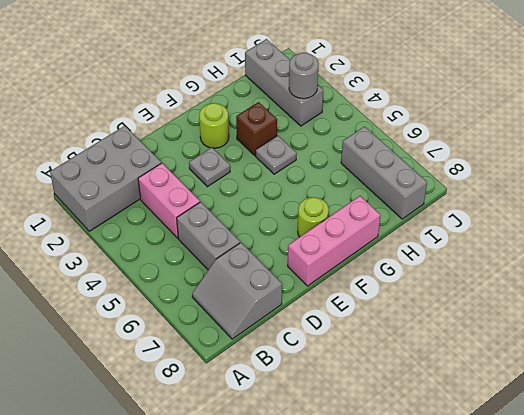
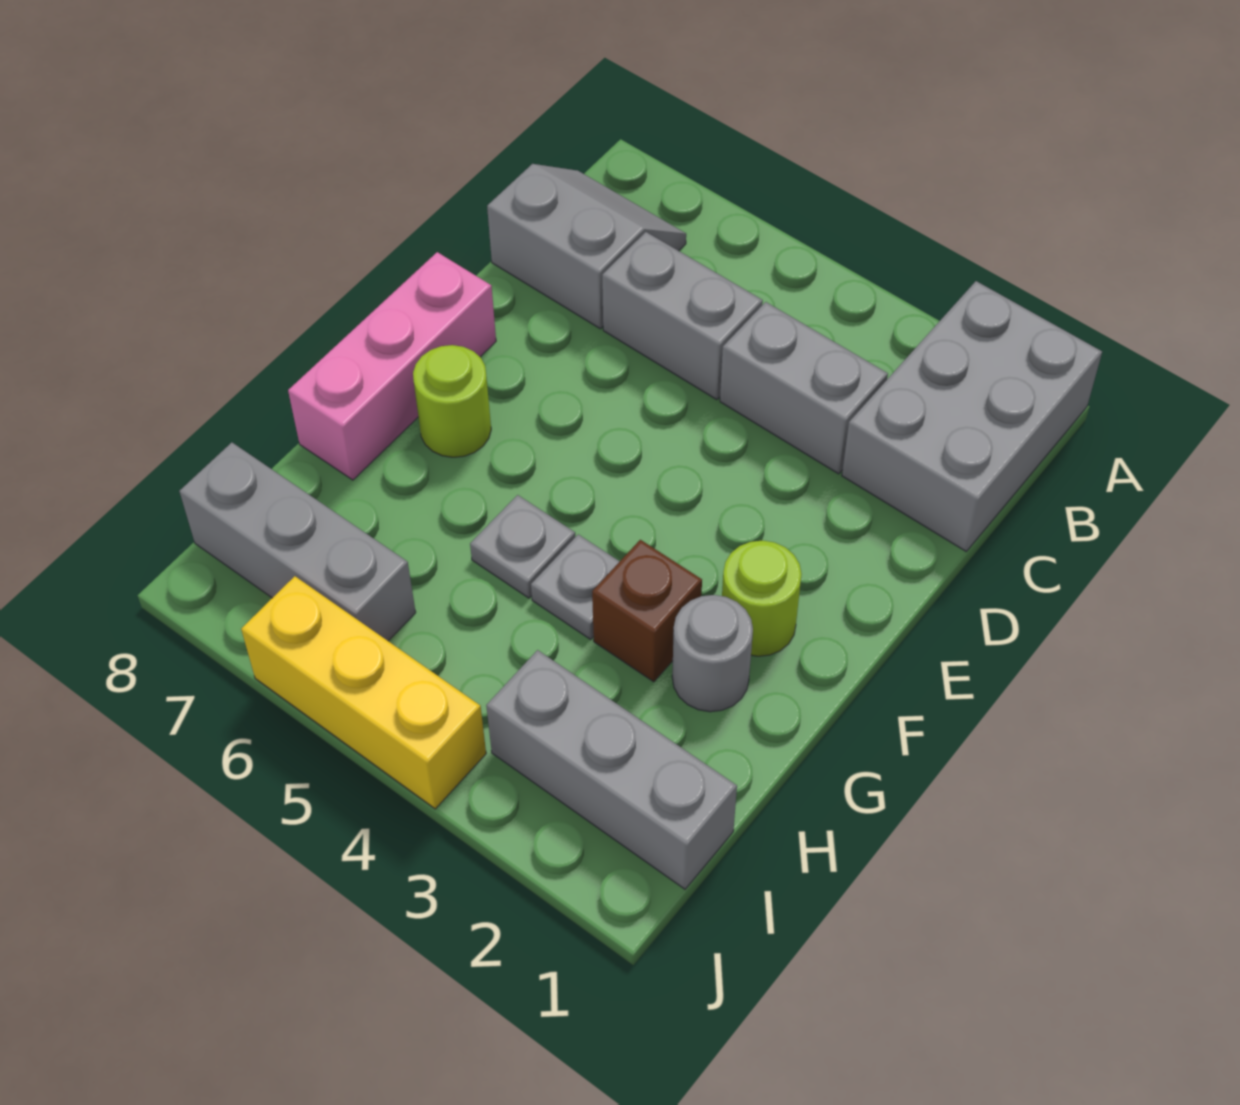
pink brick C3:C4 level 1 -> grey brick C3:C4 level 1
grey plate E3 level 1 -> grey plate G5 level 1
grey round brick I3 level 2 -> grey round brick G2 level 1
none -> yellow brick J4:J6 level 1

